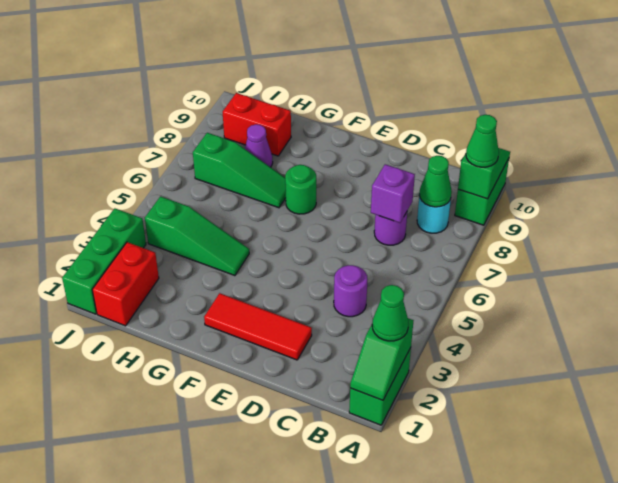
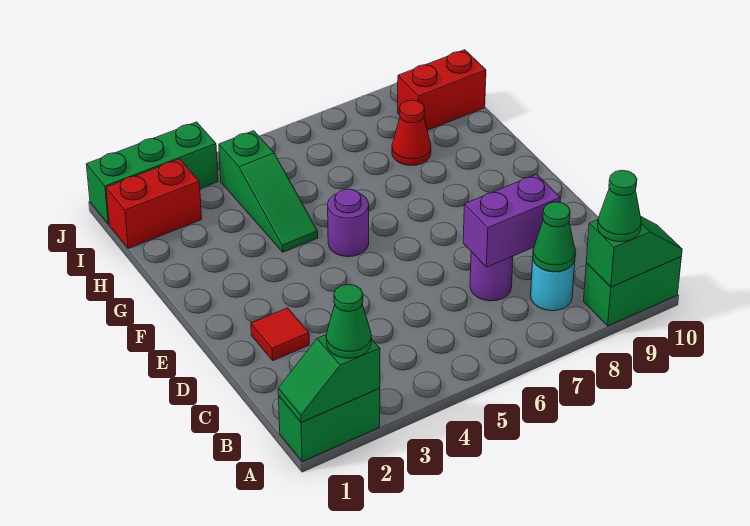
purple round brick C4 level 1 -> purple round brick F5 level 1
purple brick C7 level 2 -> purple brick C7:C8 level 2
red tile D2:F2 level 1 -> red tile D2 level 1
green round brick F7 level 1 -> none
green slope G7:I7 level 1 top I -> none
purple cone H8 level 1 -> red cone H8 level 1
red brick H9:I9 level 1 -> red brick I9:I10 level 1

